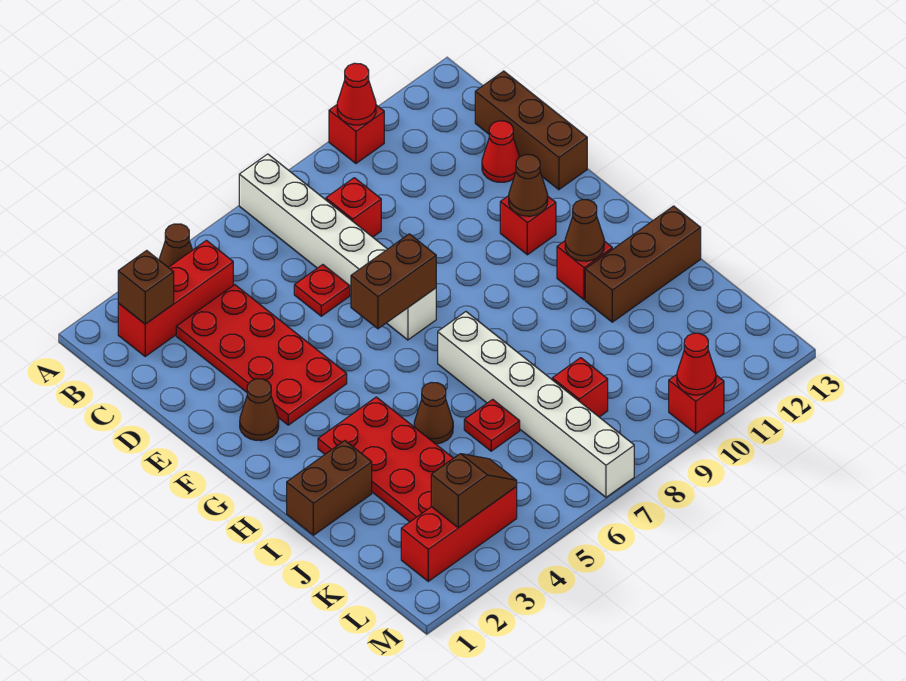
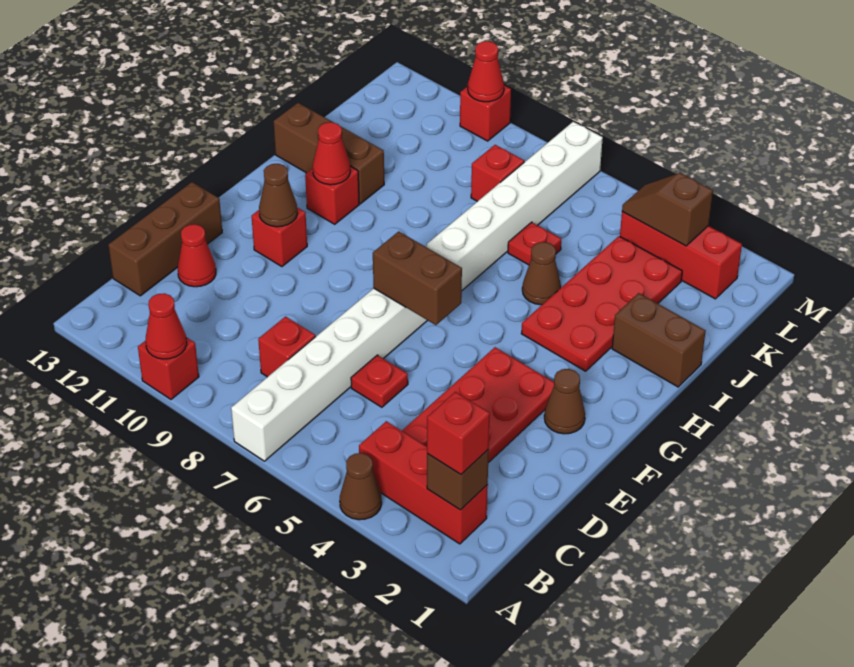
none -> red brick B2 level 3
brown cone H11 level 2 -> red cone H11 level 2

